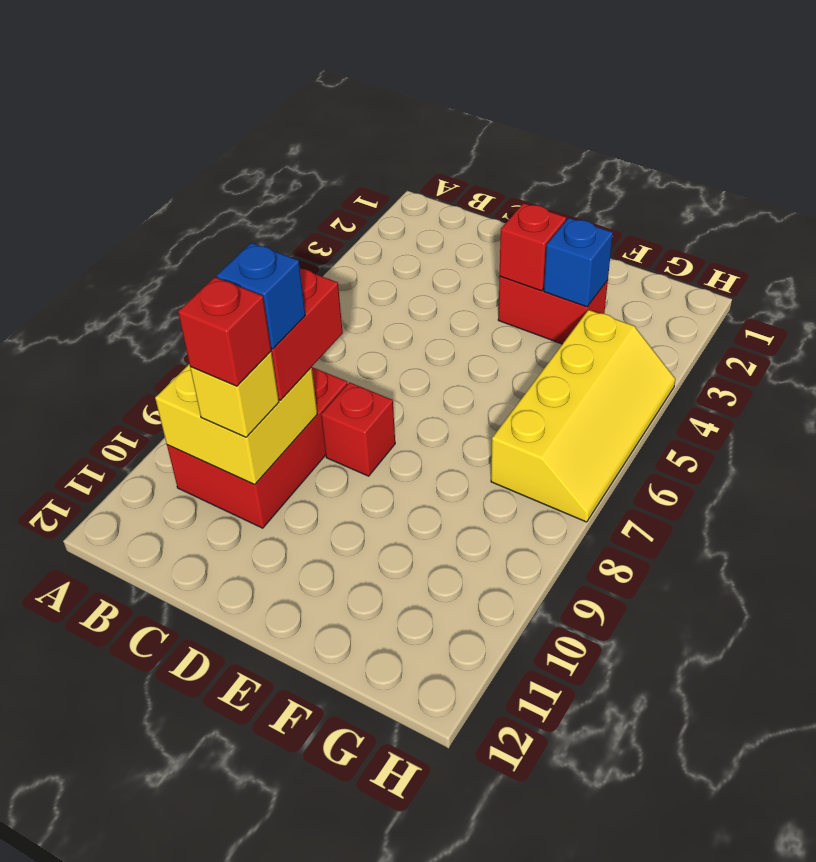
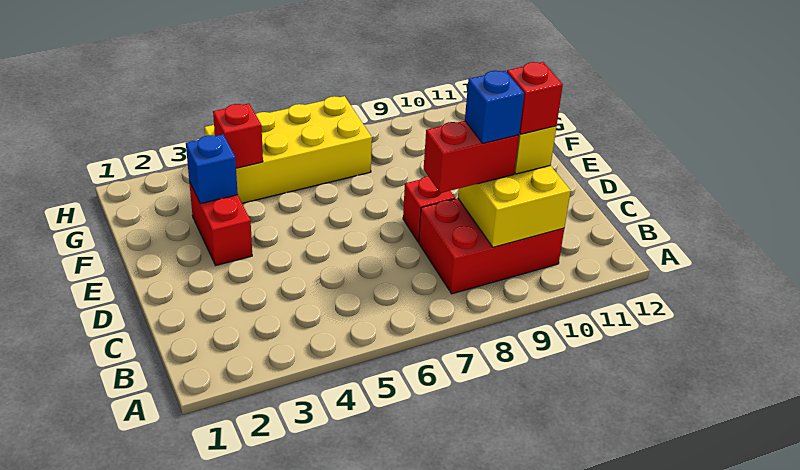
red brick E3 level 2 -> red brick G4 level 2
yellow slope G4:H7 level 1 top G -> yellow brick G4:H7 level 1

